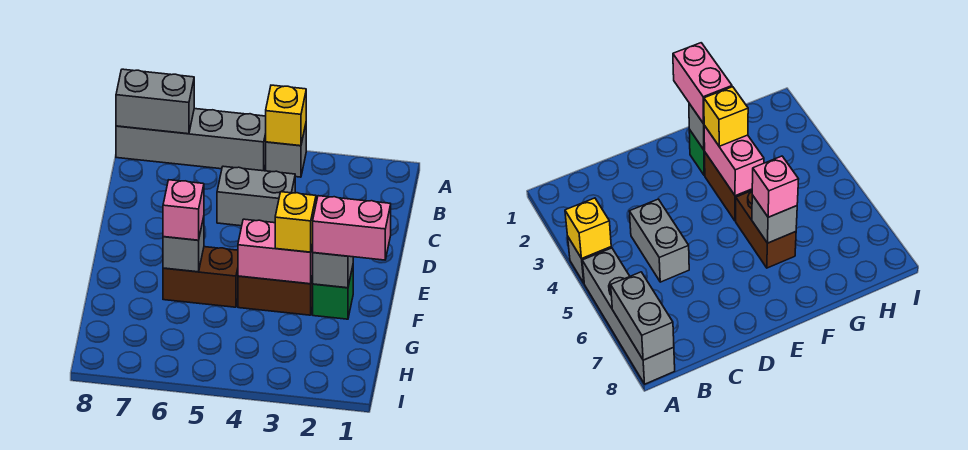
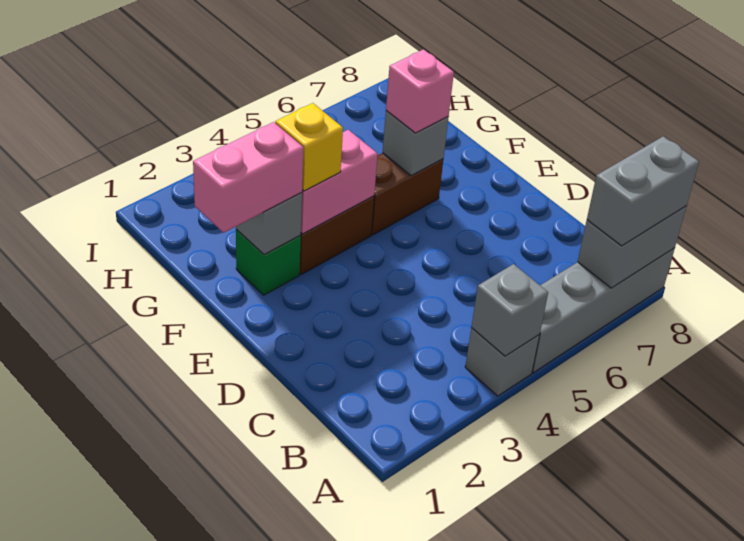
yellow brick A4 level 2 -> grey brick A4 level 2
grey brick C4:C5 level 1 -> grey brick A7:A8 level 3

